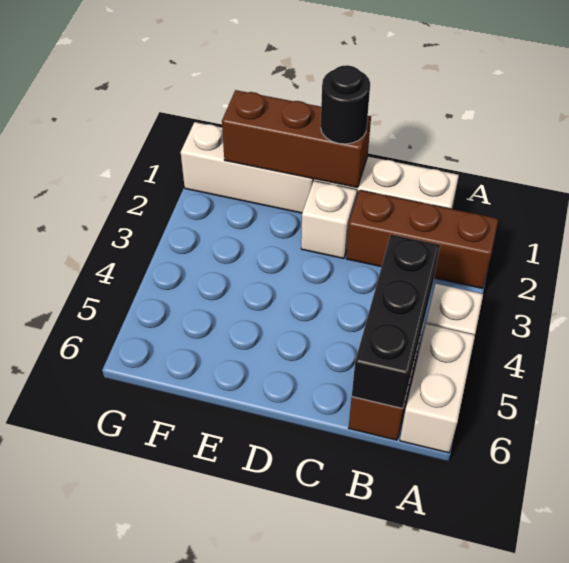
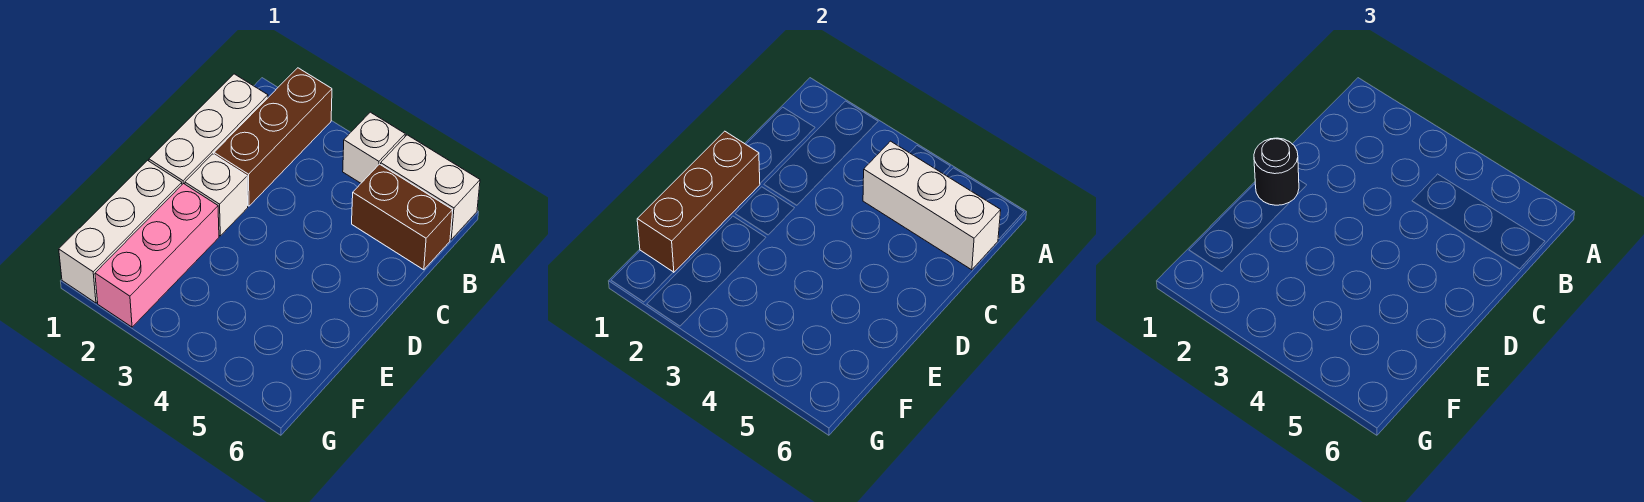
black brick B4:B6 level 2 -> white brick B4:B6 level 2
none -> pink brick E2:G2 level 1

